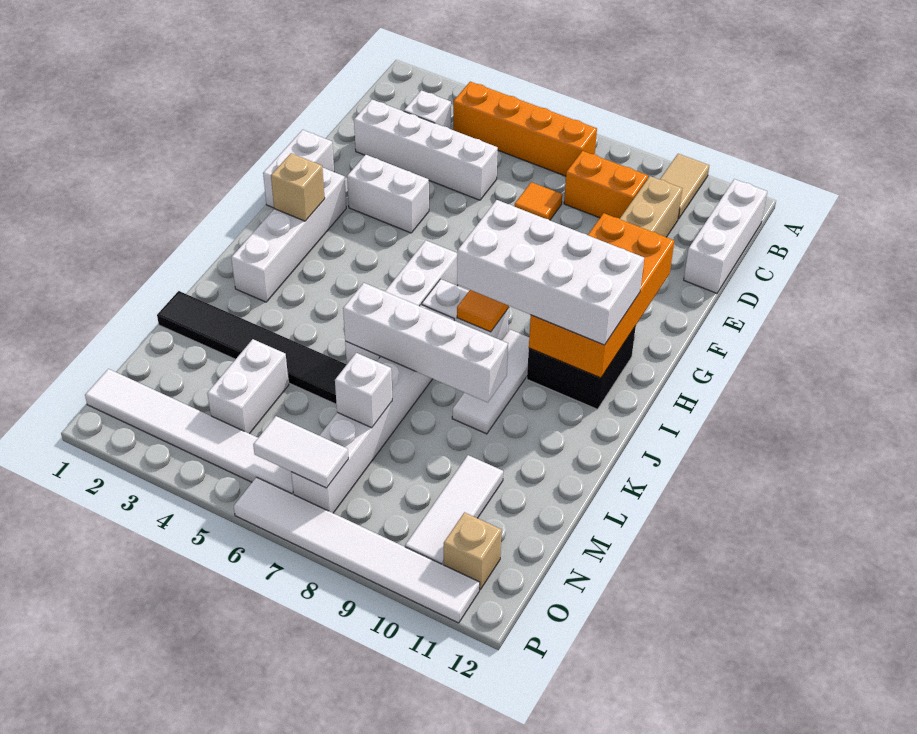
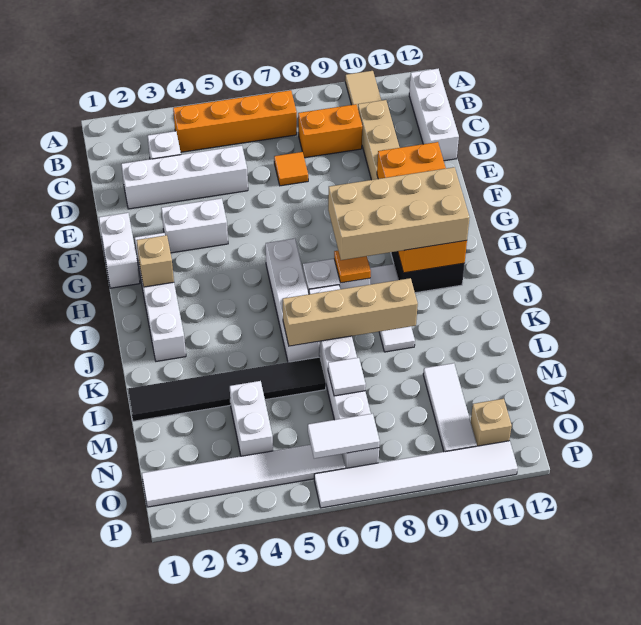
white brick H8:I11 level 3 -> tan brick H8:I11 level 3
white brick K6:K9 level 2 -> tan brick K6:K9 level 2
white brick M7 level 2 -> white tile M7 level 2

